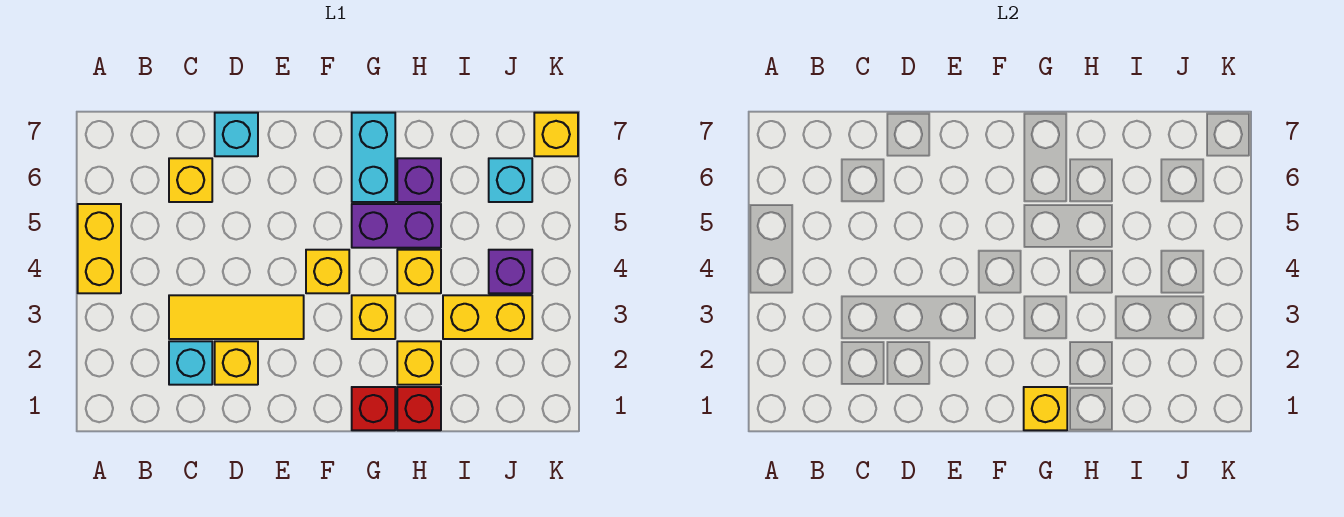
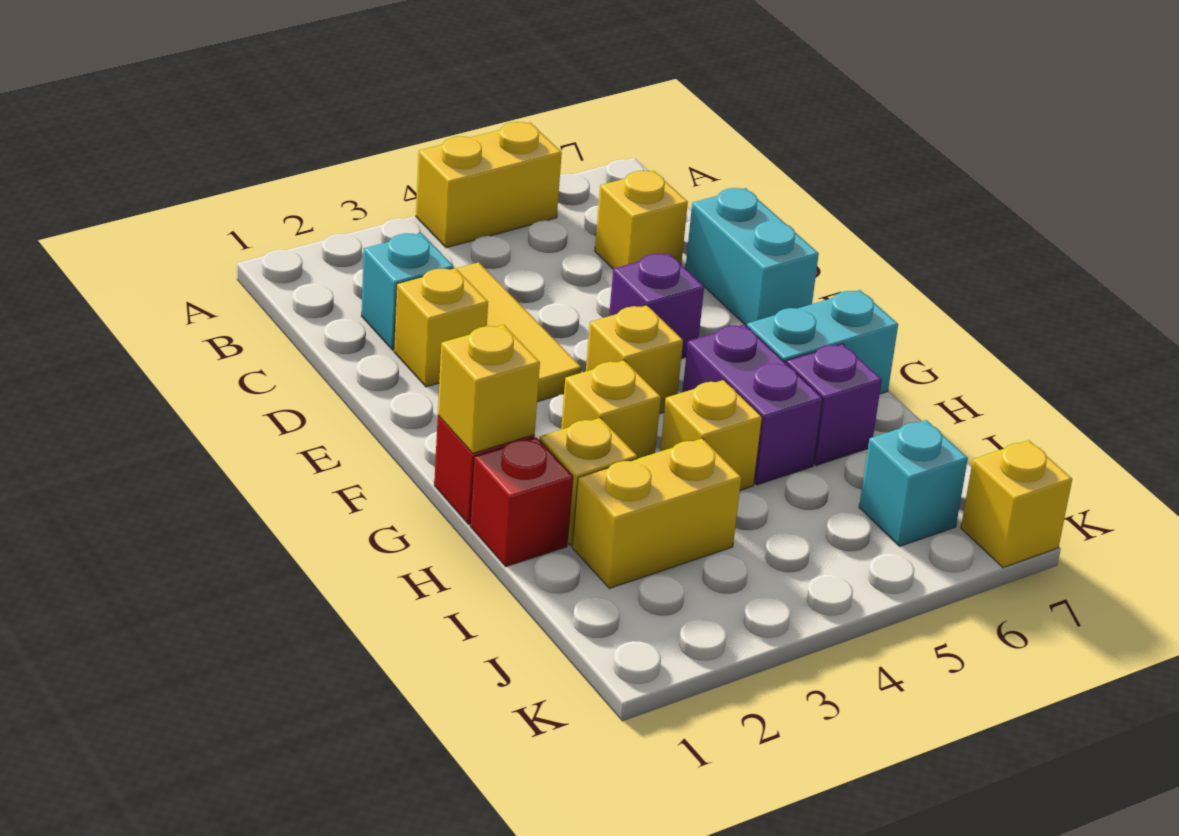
cyan brick D7 level 1 -> cyan brick D7:E7 level 1
yellow brick I3:J3 level 1 -> yellow brick I2:I3 level 1
purple brick J4 level 1 -> purple brick E5 level 1

